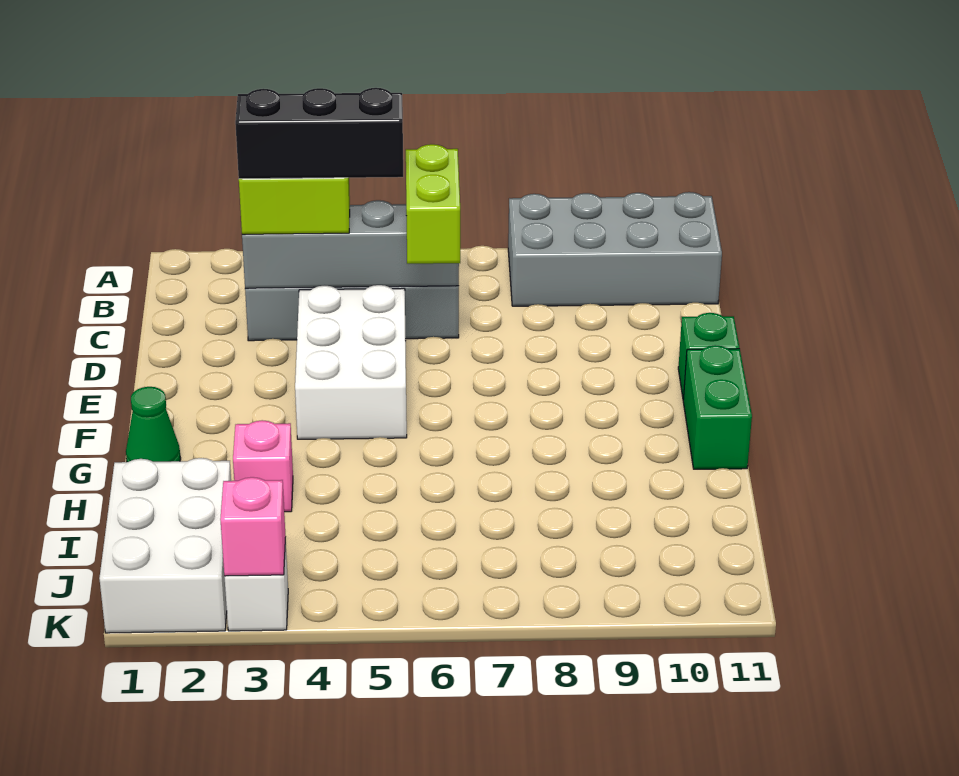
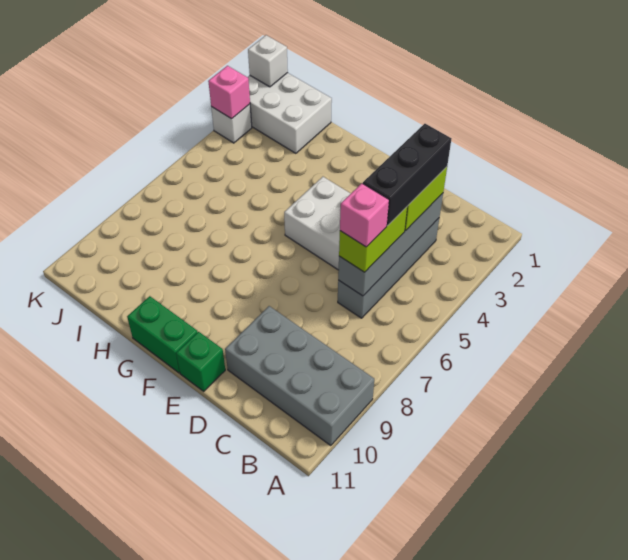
grey brick A8:B11 level 1 -> grey brick A9:D10 level 1
lime brick C6:D6 level 3 -> lime brick C5:C6 level 3
green cone G1 level 1 -> none
pink brick H3 level 1 -> pink brick C6 level 4
none -> white brick K1 level 2

